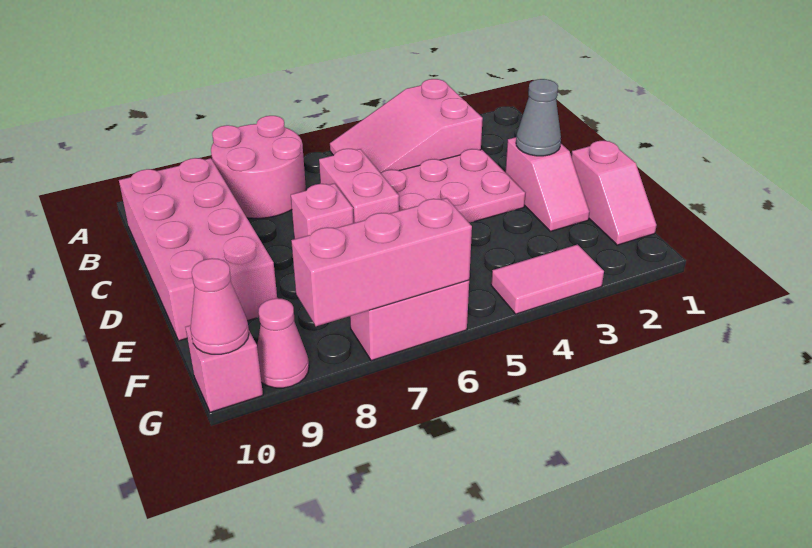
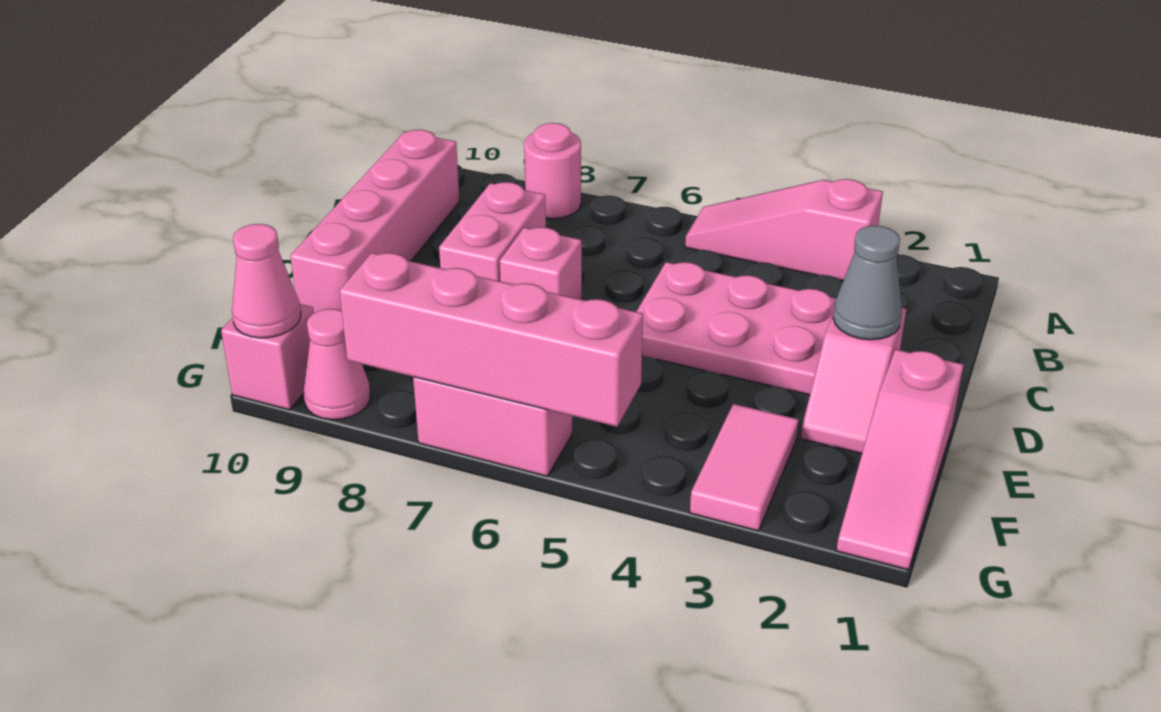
pink slope A3:B5 level 1 top 3 -> pink slope A3:A5 level 1 top 3
pink round brick A7:B8 level 1 -> pink round brick A8 level 1
pink brick B9:E10 level 1 -> pink brick B10:E10 level 1
pink brick C6:D6 level 1 -> pink brick C8:D8 level 1
pink slope E1:F1 level 1 top E -> pink slope E1:G1 level 1 top E
pink tile G3:G4 level 1 -> pink tile F3:G3 level 1
pink brick G6:G8 level 2 -> pink brick G5:G8 level 2

